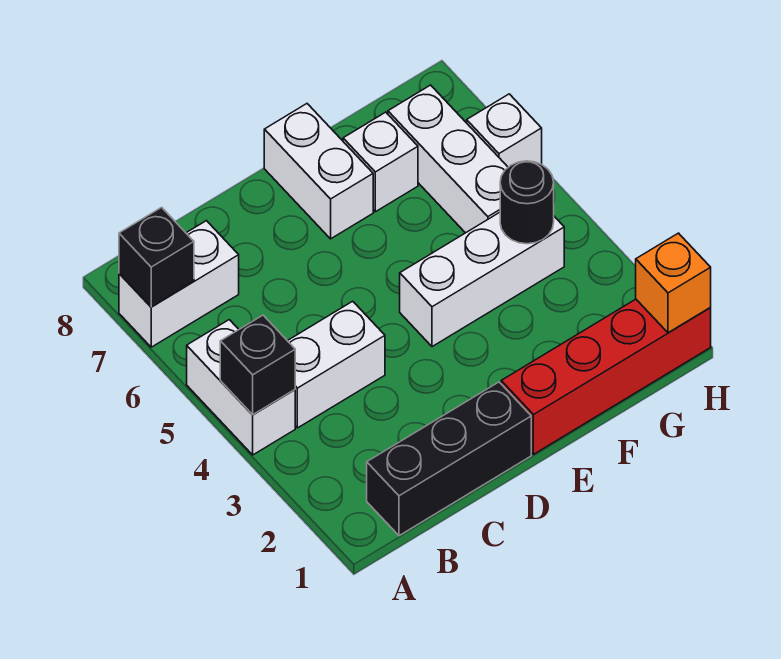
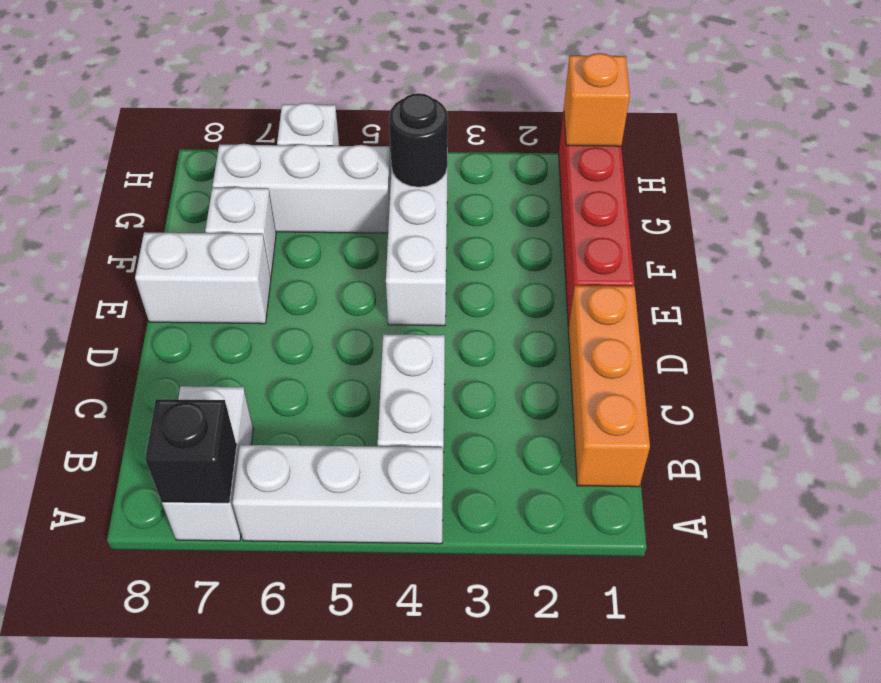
white brick A4:A5 level 1 -> white brick A4:A6 level 1
black brick A4 level 2 -> none
black brick B1:D1 level 1 -> orange brick B1:D1 level 1

